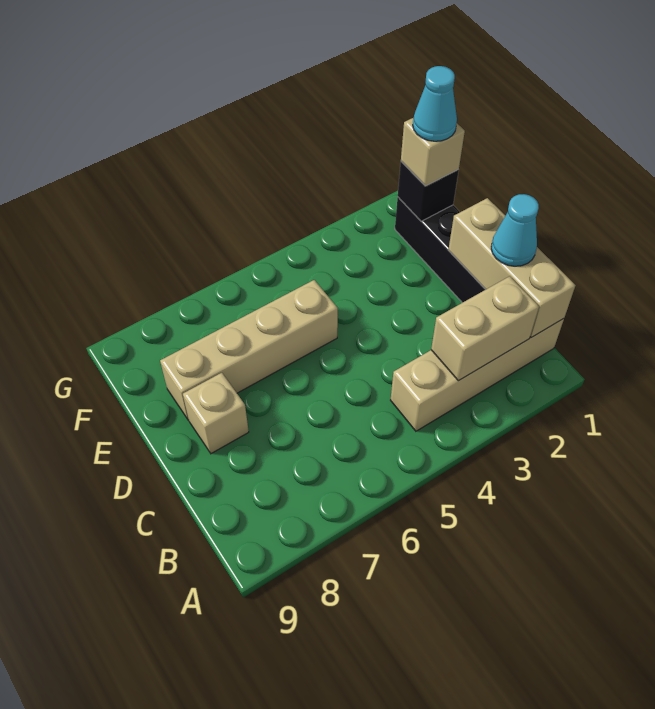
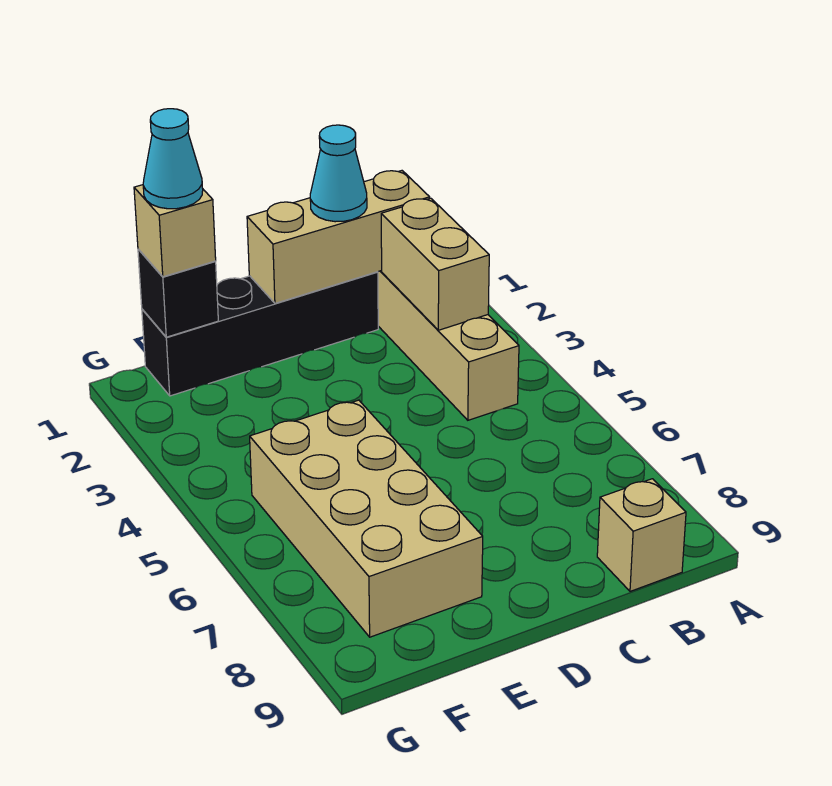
tan brick D8 level 1 -> tan brick B9 level 1
tan brick E5:E8 level 1 -> tan brick E5:F8 level 1

